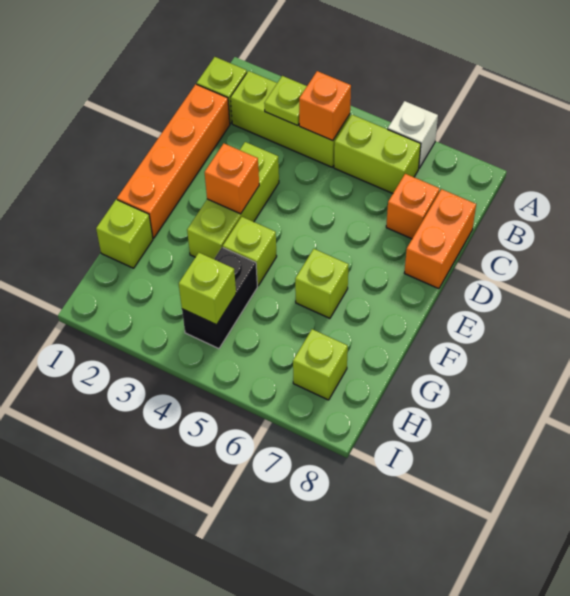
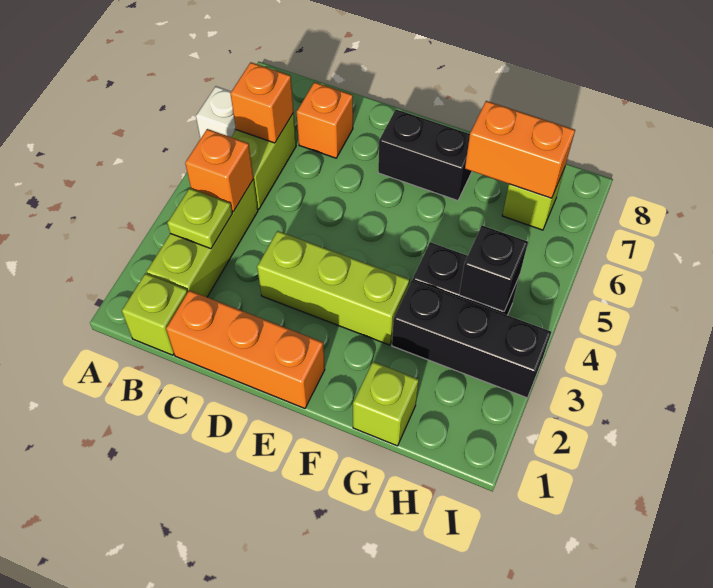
orange brick C1:F1 level 1 -> orange brick C1:E1 level 1
orange brick C8:D8 level 1 -> orange brick G7:H7 level 2
orange brick E3 level 2 -> orange brick B6 level 2
none -> black brick E7:F7 level 1
lime brick F4 level 1 -> none
lime brick F6 level 1 -> none
none -> black brick G3:I3 level 1
lime brick H4 level 2 -> black brick H4 level 2

